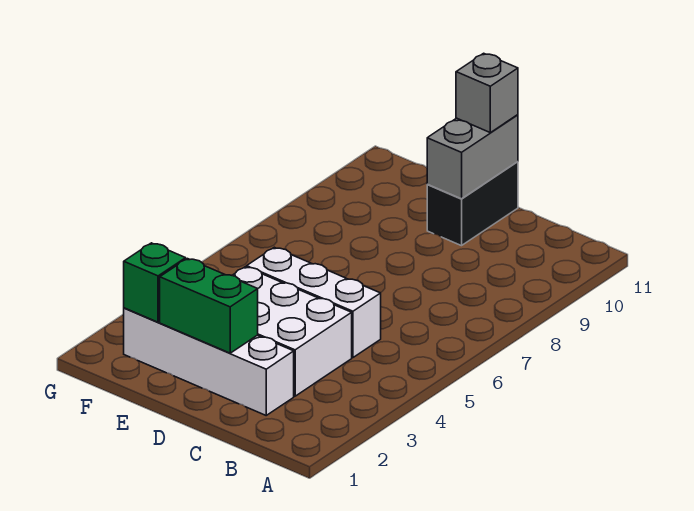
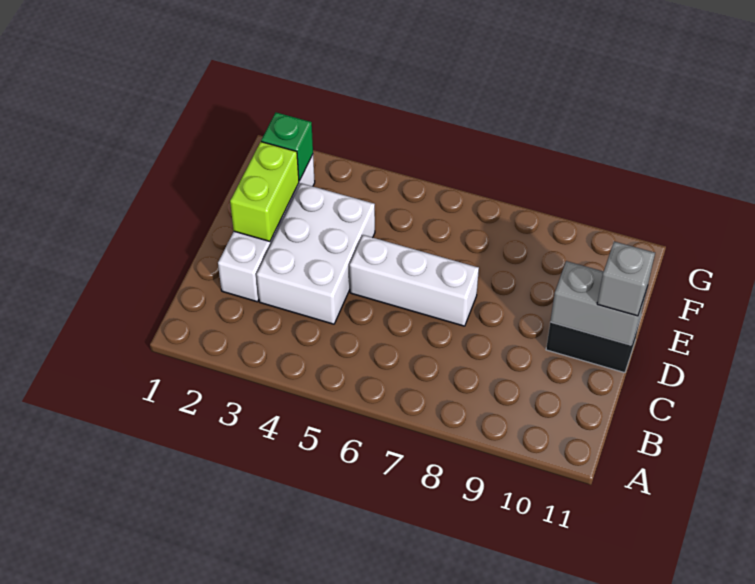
white brick C5:E5 level 1 -> white brick D5:D7 level 1
green brick D2:E2 level 2 -> lime brick D2:E2 level 2

